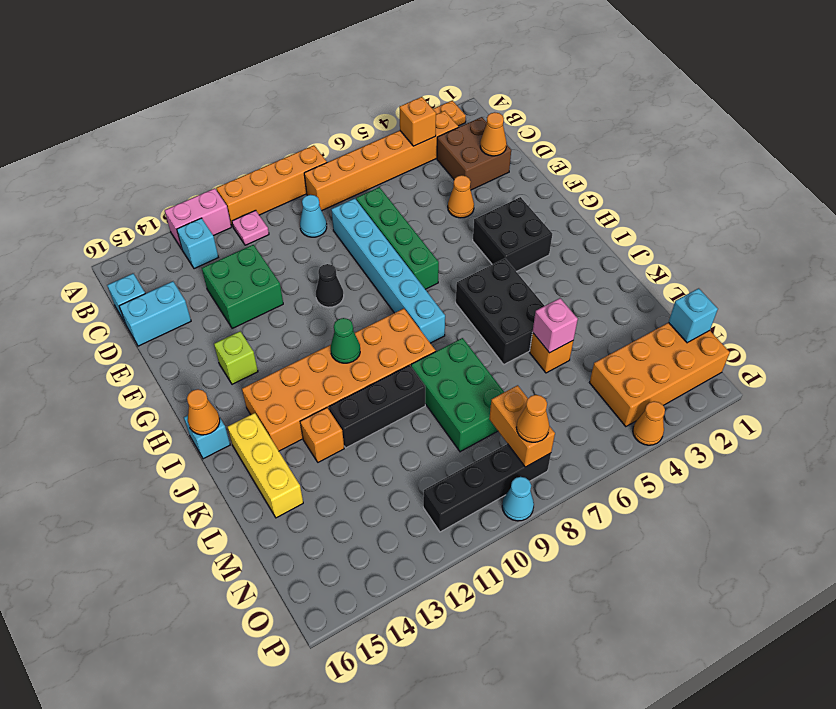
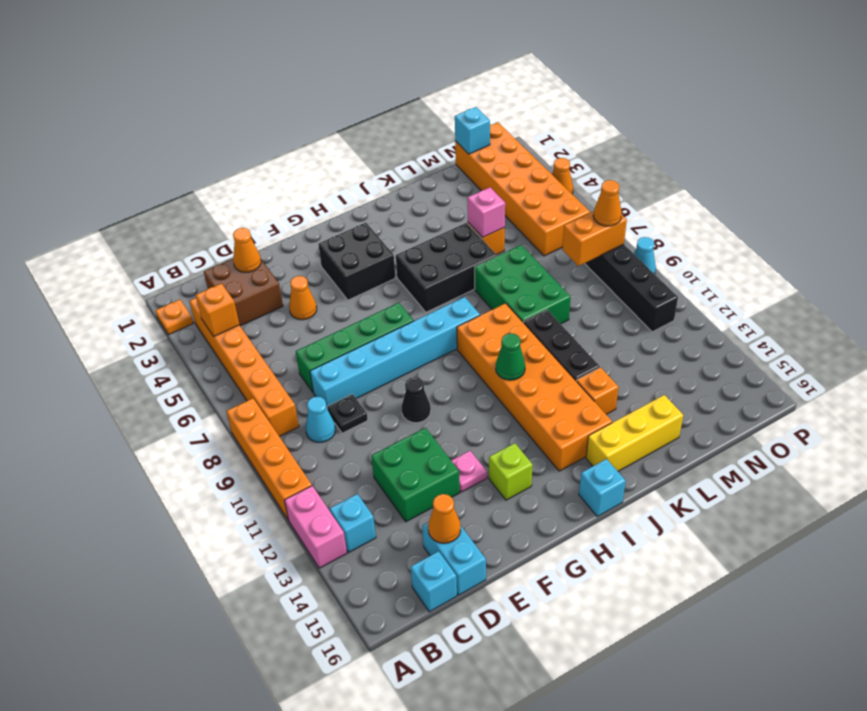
pink plate B11 level 1 -> pink plate F13 level 1
none -> black plate D9 level 1
orange cone I16 level 2 -> orange cone D15 level 2
green brick K8:M9 level 1 -> green brick K7:L9 level 1
orange brick N1:O4 level 1 -> orange brick N1:O6 level 1

